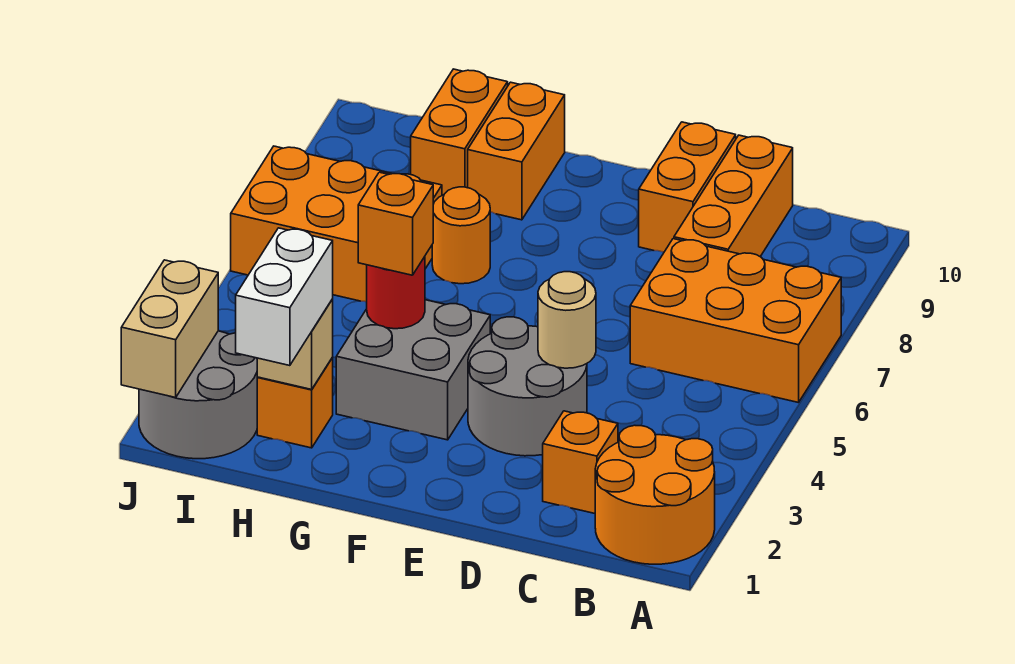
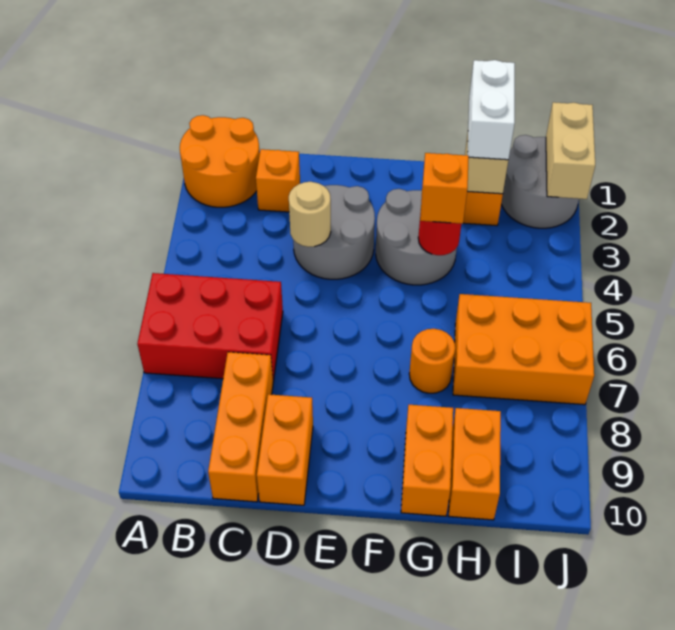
orange brick A6:C7 level 1 -> red brick A6:C7 level 1
grey brick F3:G4 level 1 -> grey round brick F3:G4 level 1

